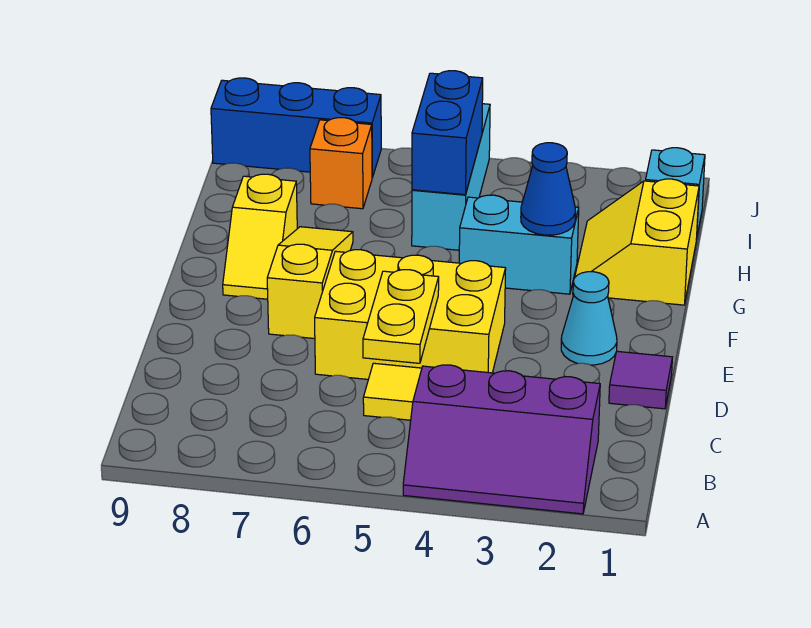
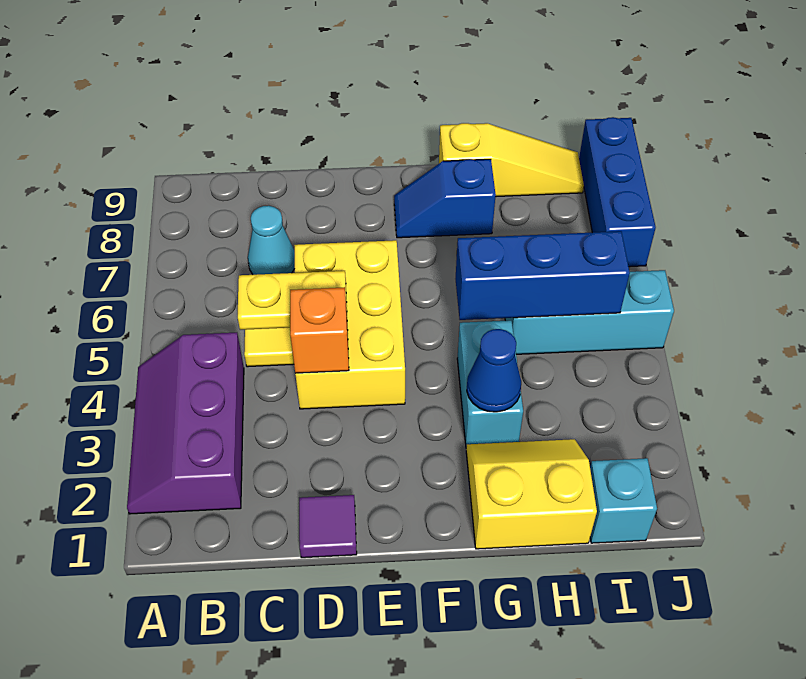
cyan cone E2 level 1 -> cyan cone C7 level 1
yellow slope E7:G7 level 1 top E -> yellow slope G9:I9 level 1 top G
yellow slope F8:G8 level 1 top G -> blue slope F8:G8 level 1 top G
blue brick H5:I5 level 2 -> blue brick G5:I5 level 2
orange brick I7 level 1 -> orange brick D4 level 2

